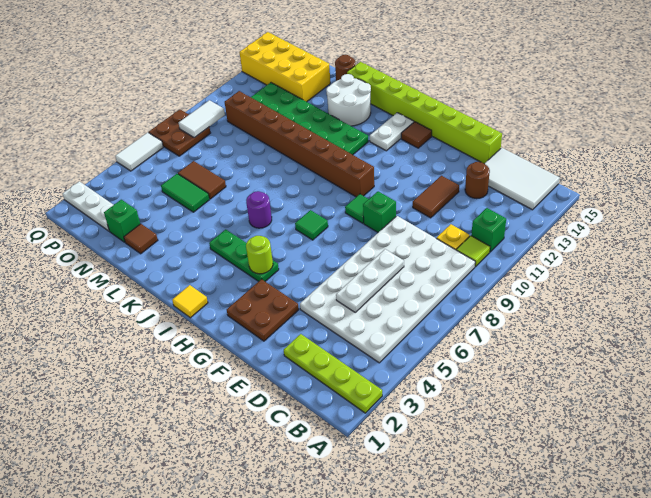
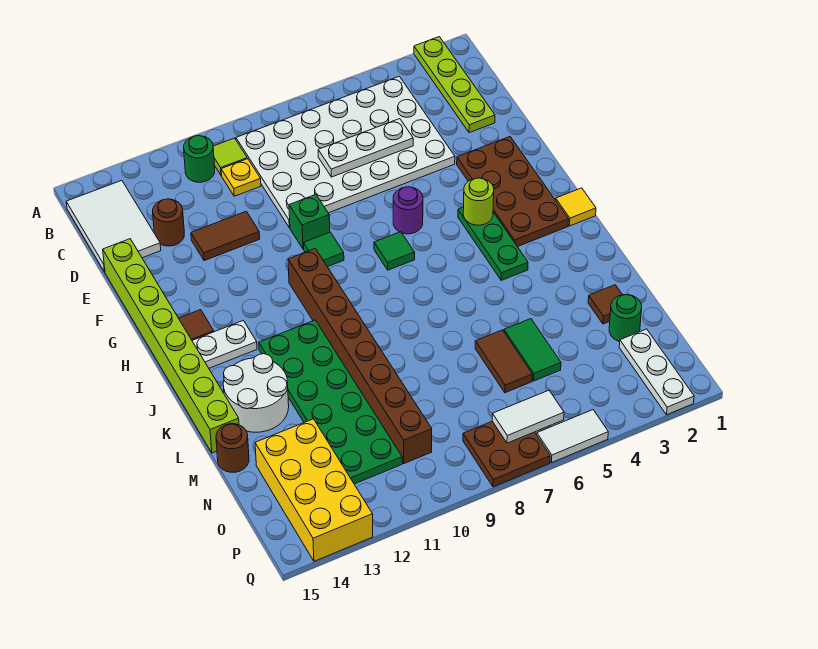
green brick B11 level 1 -> green round brick B11 level 1
brown plate F2:G3 level 1 -> brown plate F2:I3 level 1
purple round brick J6 level 1 -> purple round brick G6 level 1
green brick N2 level 1 -> green round brick N2 level 1
white tile P8:P9 level 2 -> white tile P6:P7 level 2

